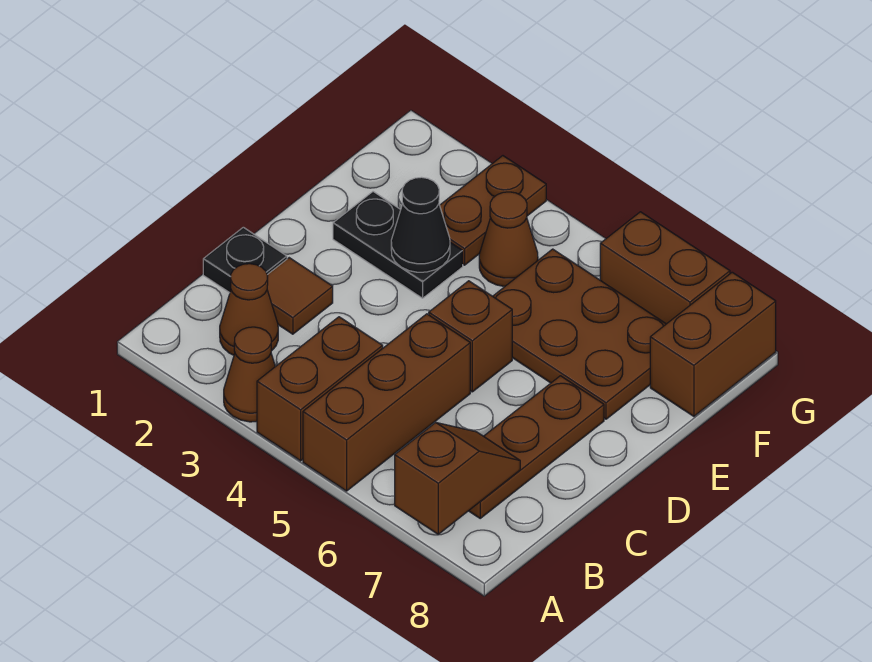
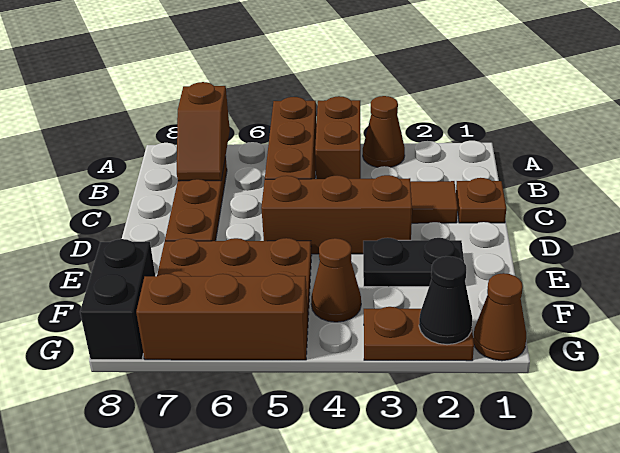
brown cone B2 level 1 -> brown cone G1 level 1
black plate C1 level 1 -> brown plate C1 level 1
brown brick D5 level 1 -> brown brick D3:D5 level 1
black cone E3 level 2 -> black cone G2 level 2
brown plate F3:G3 level 1 -> brown plate G2:G3 level 1
brown brick F8:G8 level 1 -> black brick F8:G8 level 1
brown brick G6:G7 level 1 -> brown brick G5:G7 level 1

